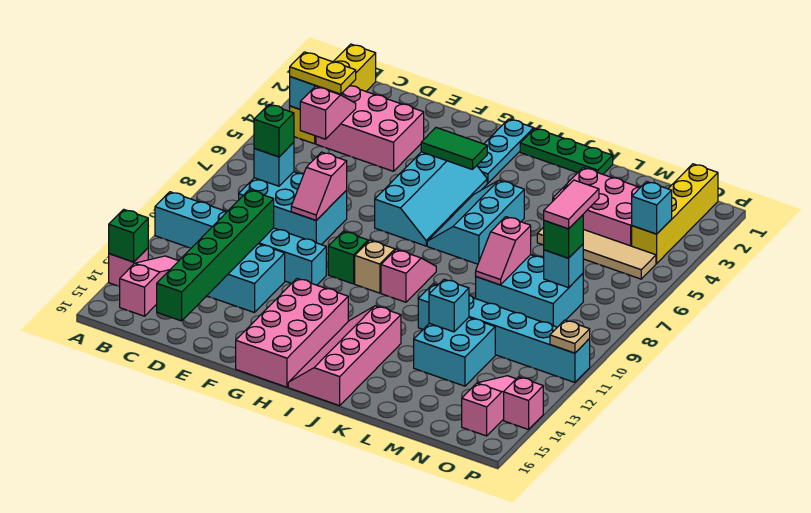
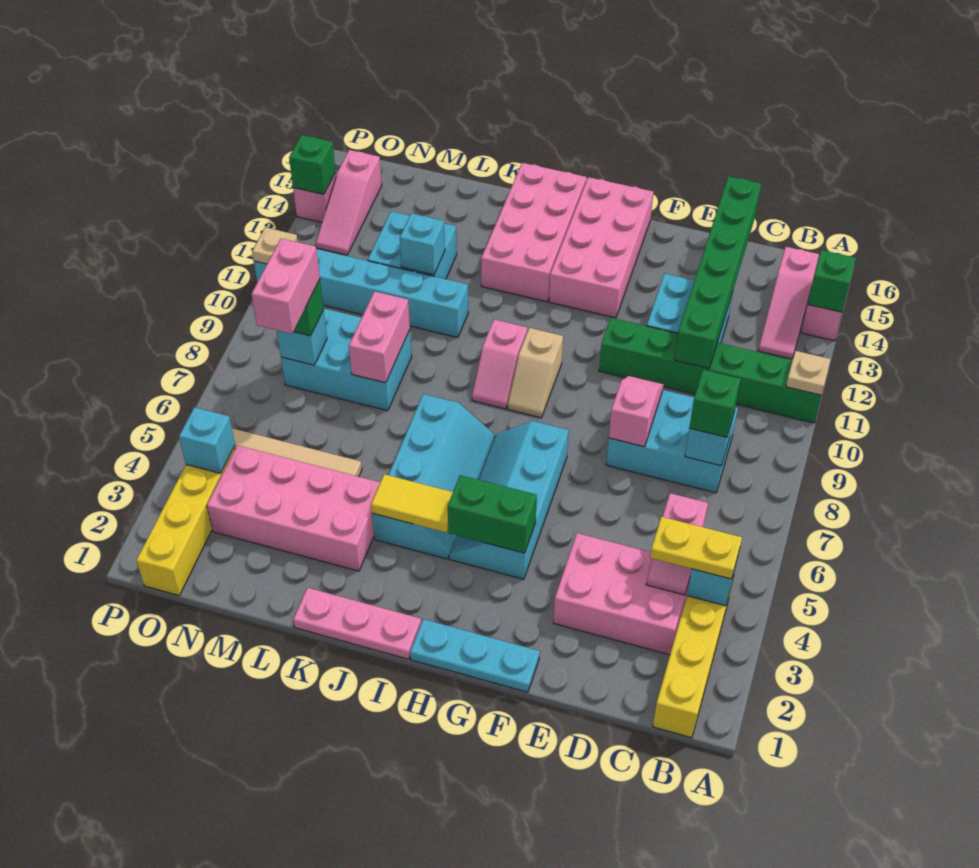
cyan brick A11:F11 level 1 -> green brick A11:F11 level 1
none -> tan plate A11 level 2
green tile G4:H4 level 2 -> green brick G4:H4 level 2
green brick G10 level 1 -> green brick P14 level 2
cyan plate H1:H3 level 1 -> cyan plate F1:H1 level 1
green plate I1:K1 level 1 -> pink plate I1:K1 level 1
none -> yellow tile I4:J4 level 2
cyan slope I5:J7 level 1 top J -> cyan slope I4:J7 level 1 top J
pink slope I13:J16 level 1 top J -> pink brick I13:J16 level 1
pink brick L3:N4 level 1 -> pink brick K3:N4 level 1
pink slope L8:L9 level 2 top 8 -> pink brick L8:L9 level 2
pink tile N7:N8 level 4 -> pink brick N7:N8 level 4

